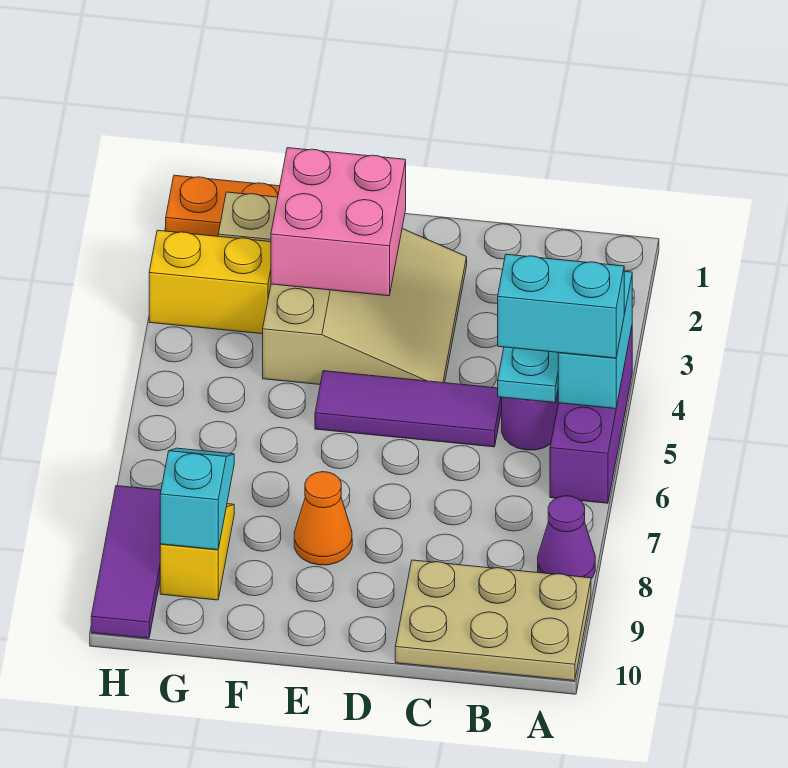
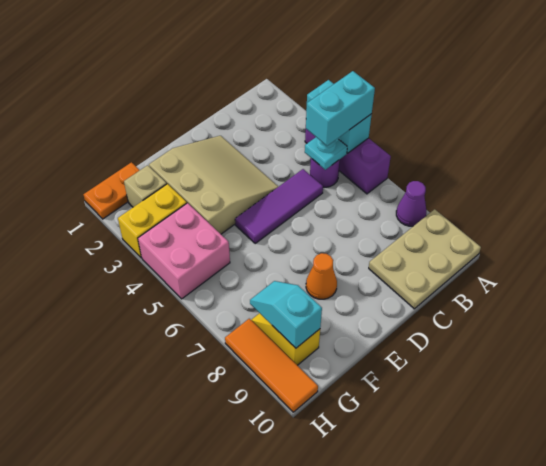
pink brick E2:F3 level 2 -> pink brick G4:H5 level 1
purple tile H8:H10 level 1 -> orange tile H8:H10 level 1

